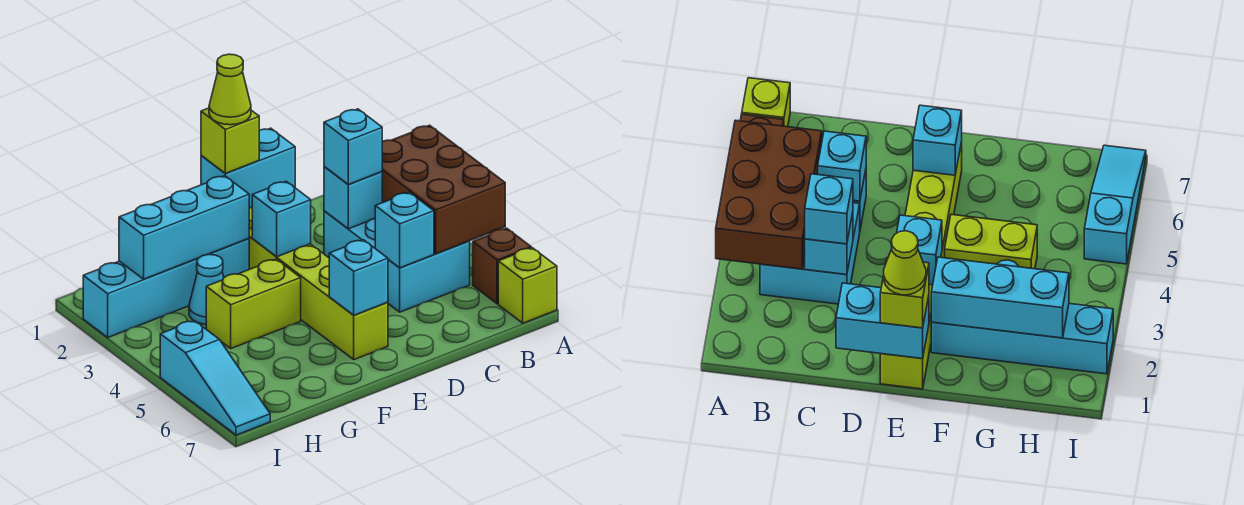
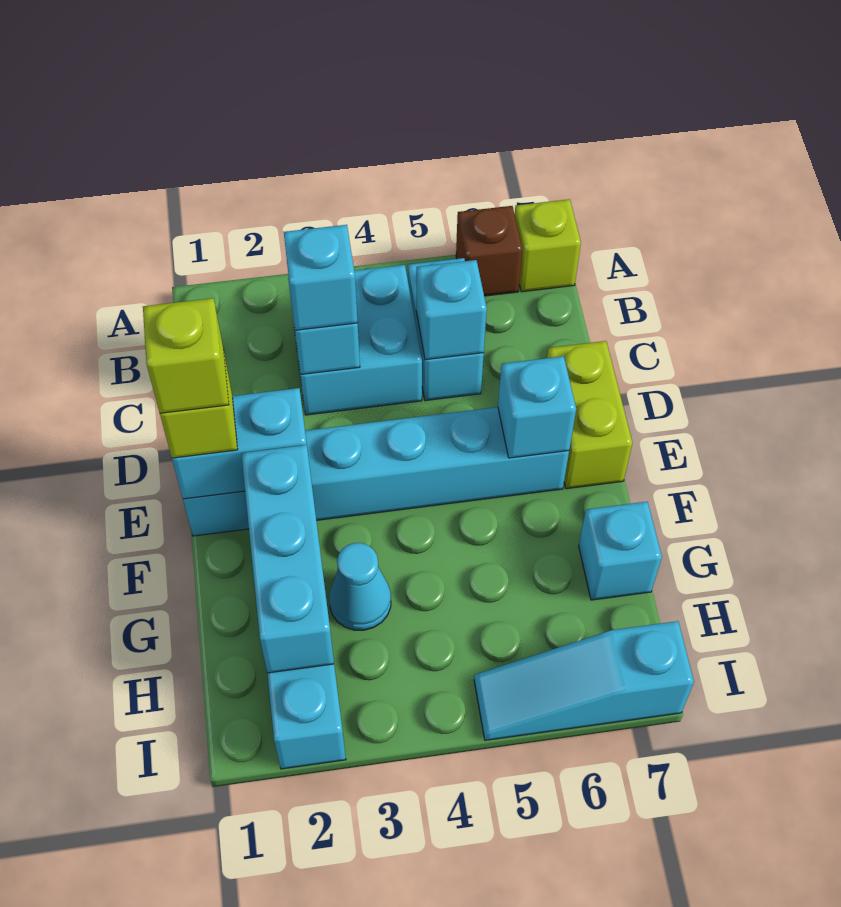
brown brick A3:B5 level 2 -> none
cyan brick D1:E1 level 2 -> cyan brick E1:E2 level 2
lime brick E1:E6 level 1 -> cyan brick E1:E6 level 1
lime cone E1 level 4 -> lime brick E1 level 4
cyan brick E3 level 2 -> cyan brick G7 level 1
lime brick F4:G4 level 1 -> lime brick D7:E7 level 1
cyan slope I5:I7 level 1 top 5 -> cyan slope I5:I7 level 1 top 7

